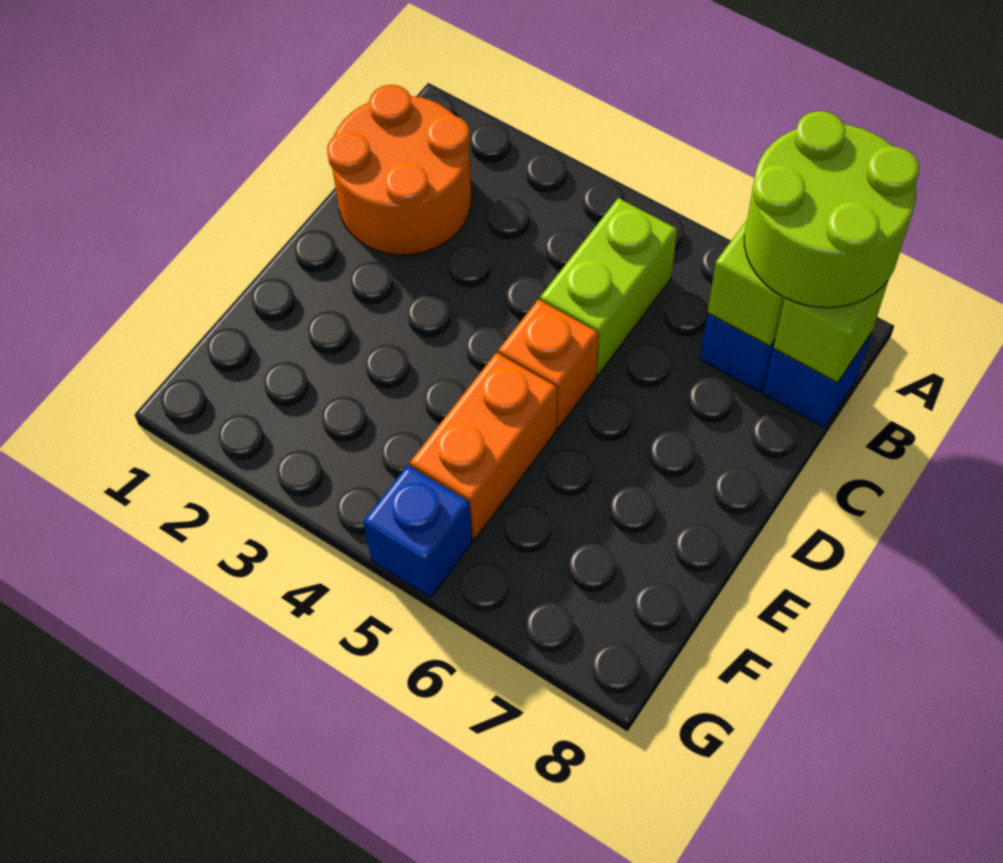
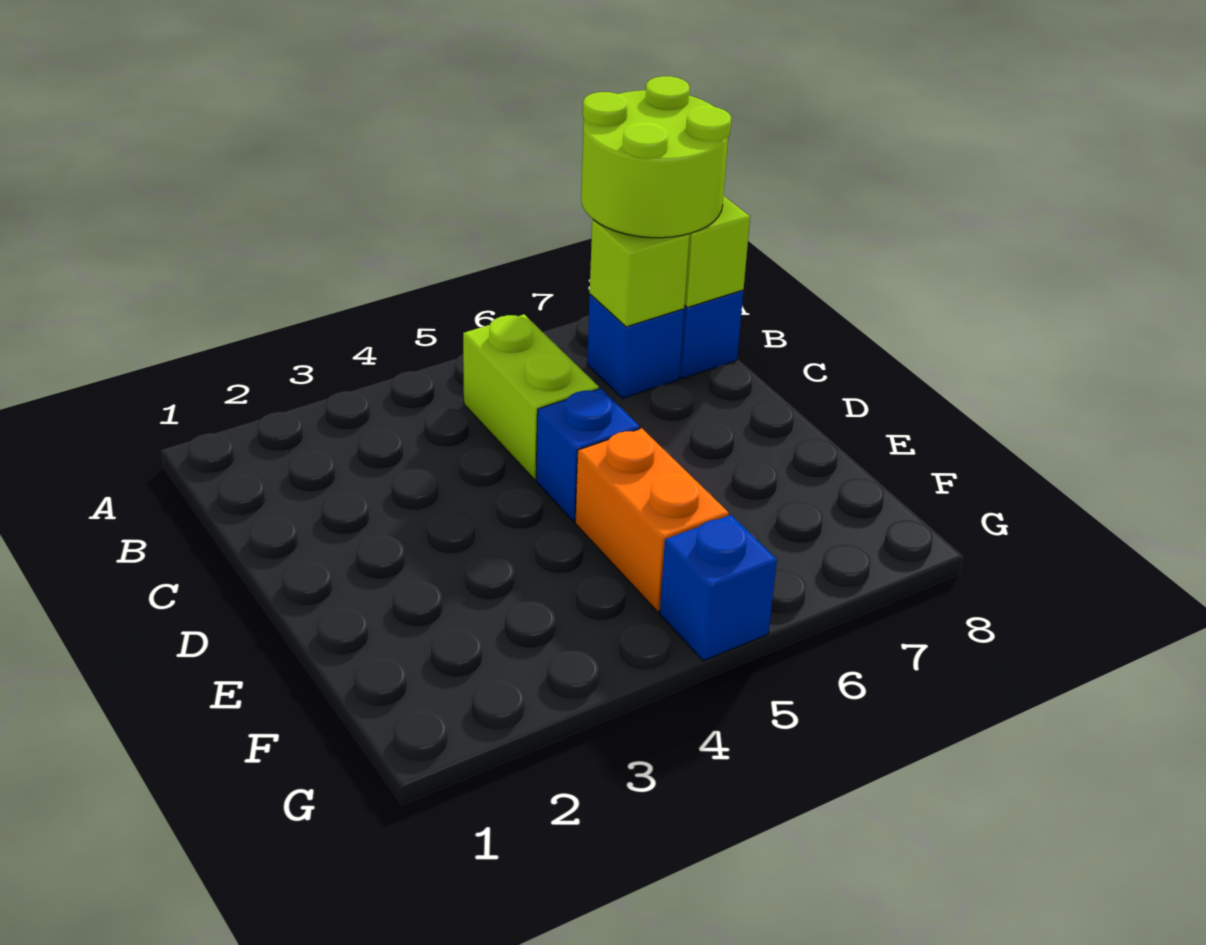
orange round brick B1:C2 level 1 -> none
orange brick D5 level 1 -> blue brick D5 level 1

